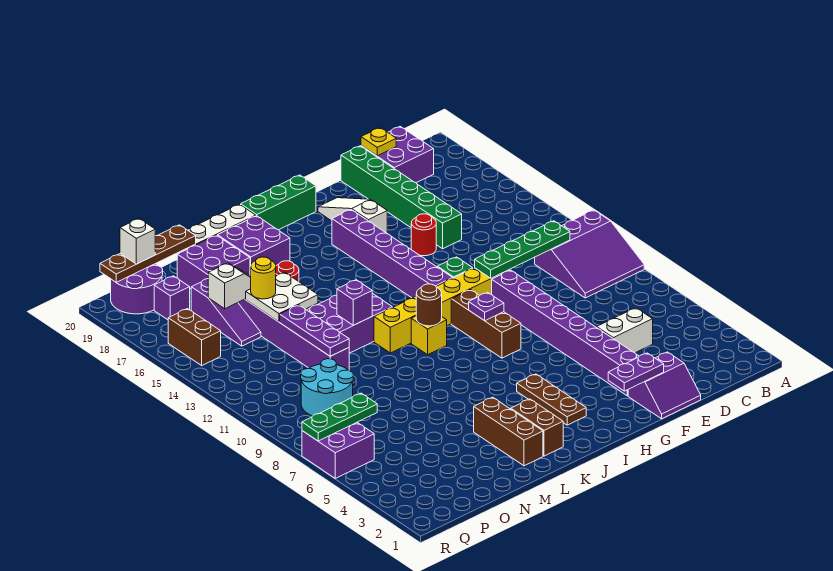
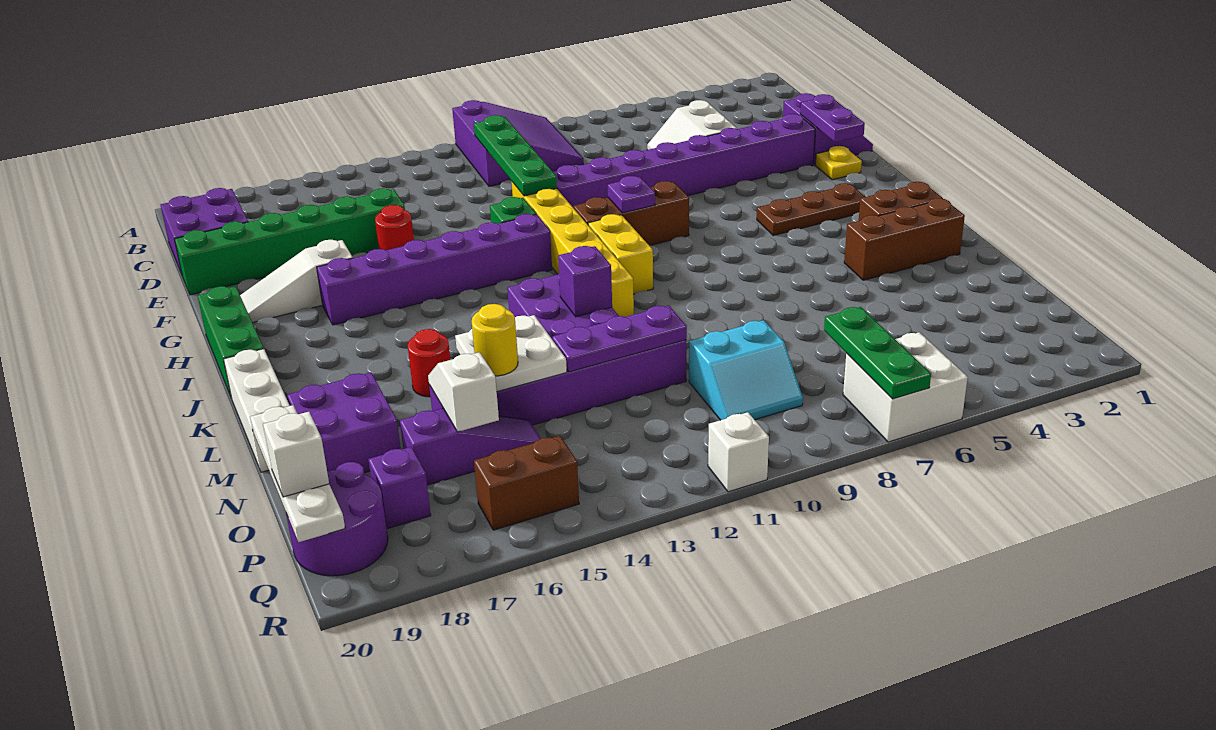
yellow plate D20 level 2 -> yellow plate G2 level 1
yellow brick J10 level 1 -> yellow brick I10:J10 level 1
brown round brick J10 level 2 -> none
purple brick K18:L19 level 1 -> none
brown plate N20:Q20 level 2 -> white plate N20:Q20 level 2
cyan round brick O9:P10 level 1 -> cyan slope O9:P10 level 1 top O
purple brick Q6:R7 level 1 -> white brick Q6:R7 level 1
none -> white brick R11 level 1

